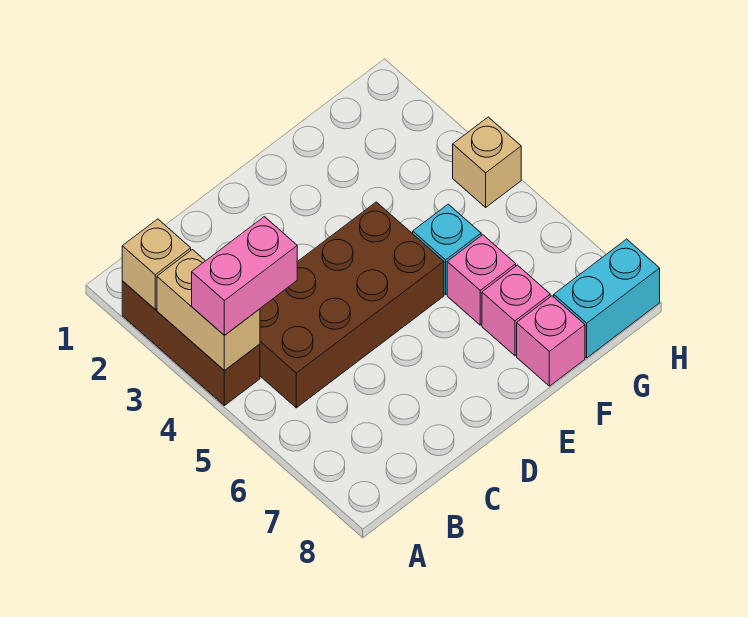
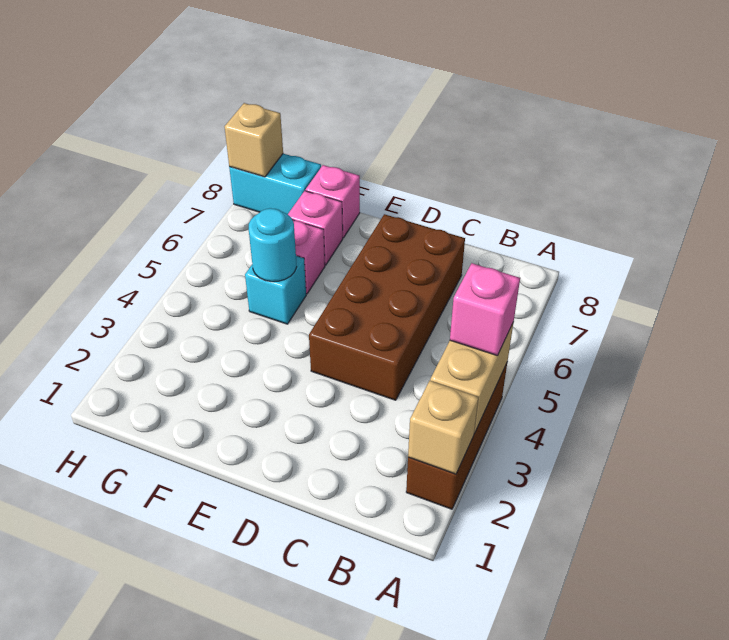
pink brick A4:B4 level 3 -> pink brick A4 level 3
brown brick B4:E5 level 1 -> brown brick C4:D7 level 1
none -> cyan round brick F5 level 2
tan brick H4 level 1 -> tan brick H8 level 2

